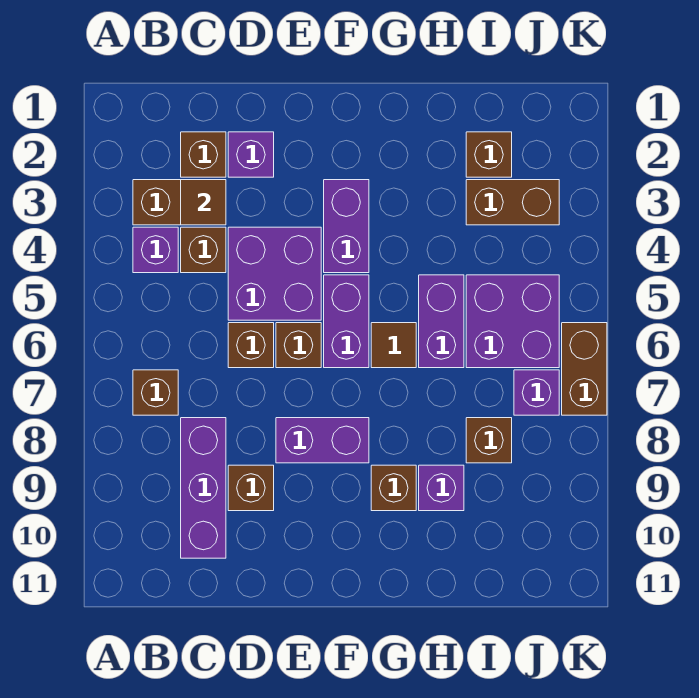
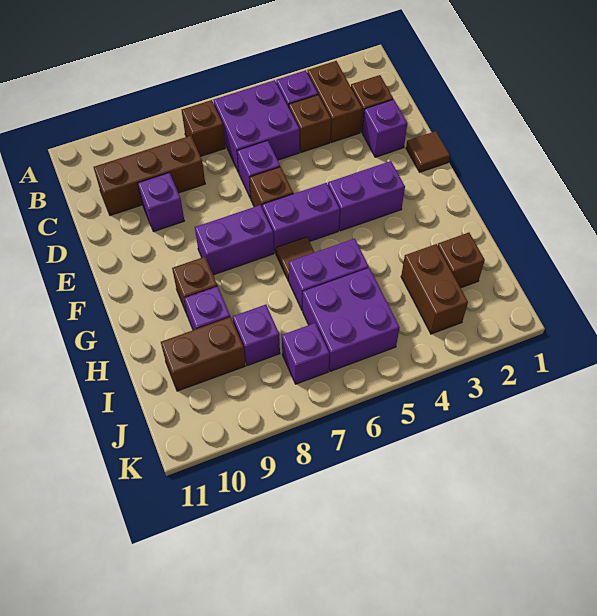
brown tile C3 level 2 -> brown tile E1 level 1
purple brick C8:C10 level 1 -> brown brick C8:C10 level 1
purple brick D4:E5 level 1 -> purple brick B5:C6 level 1
brown brick D6 level 1 -> purple brick D6 level 1
brown brick D9 level 1 -> purple brick D9 level 1
purple brick E8:F8 level 1 -> purple brick F7:F8 level 1
brown brick I8 level 1 -> purple brick I8 level 1
brown brick K6:K7 level 1 -> brown brick I9:I10 level 1

